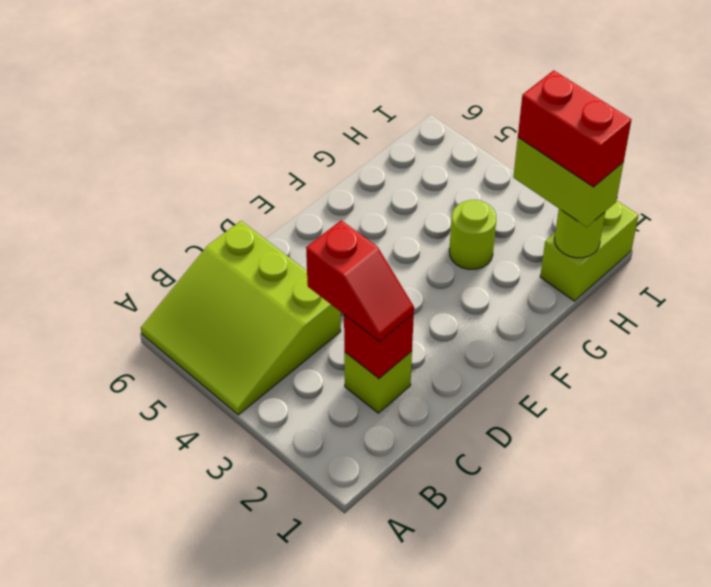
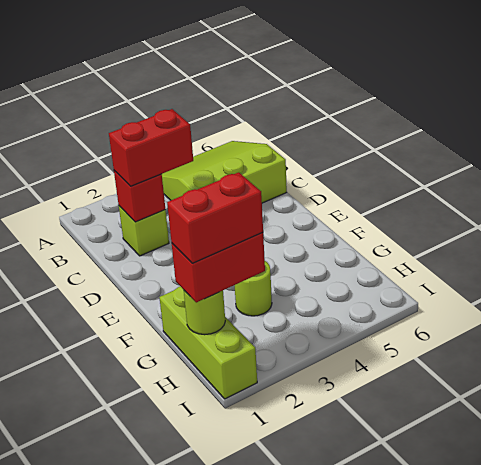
red slope C2:C3 level 3 top 3 -> red brick C2:C3 level 3
lime brick H1:I1 level 1 -> lime brick G1:I1 level 1
lime brick H1:H2 level 3 -> red brick H1:H2 level 3

